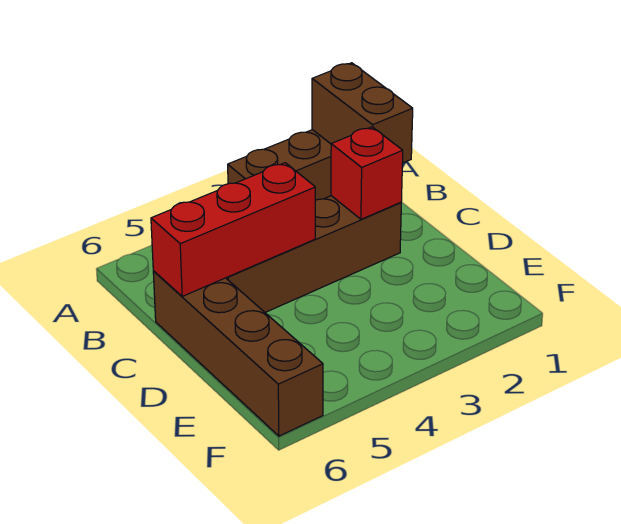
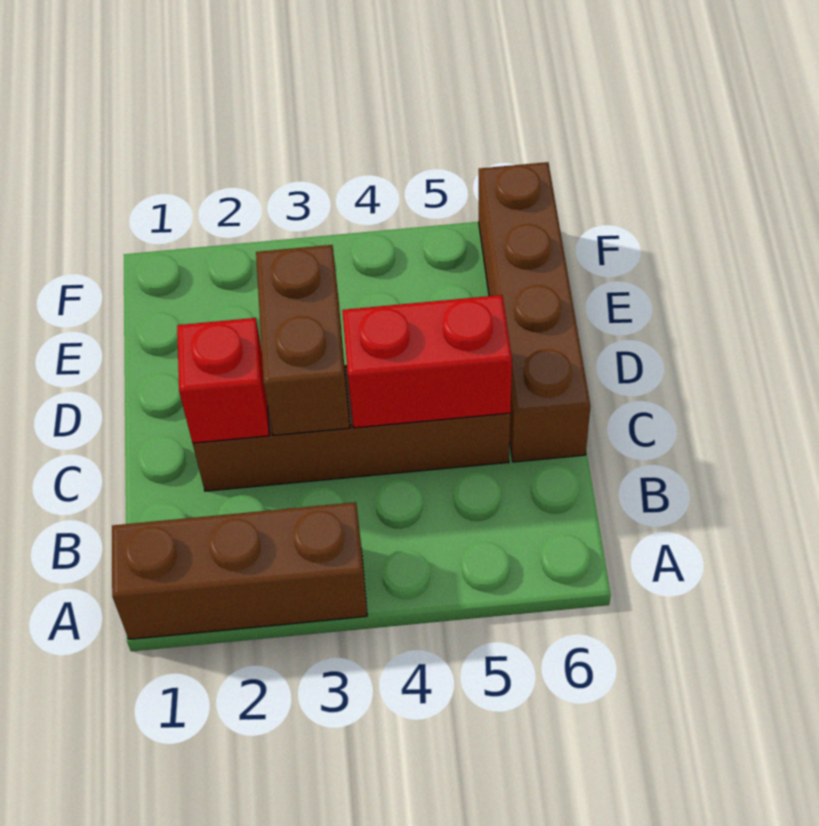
brown brick A1:B1 level 2 -> brown brick C3:D3 level 2
red brick C4:C6 level 2 -> red brick C4:C5 level 2

